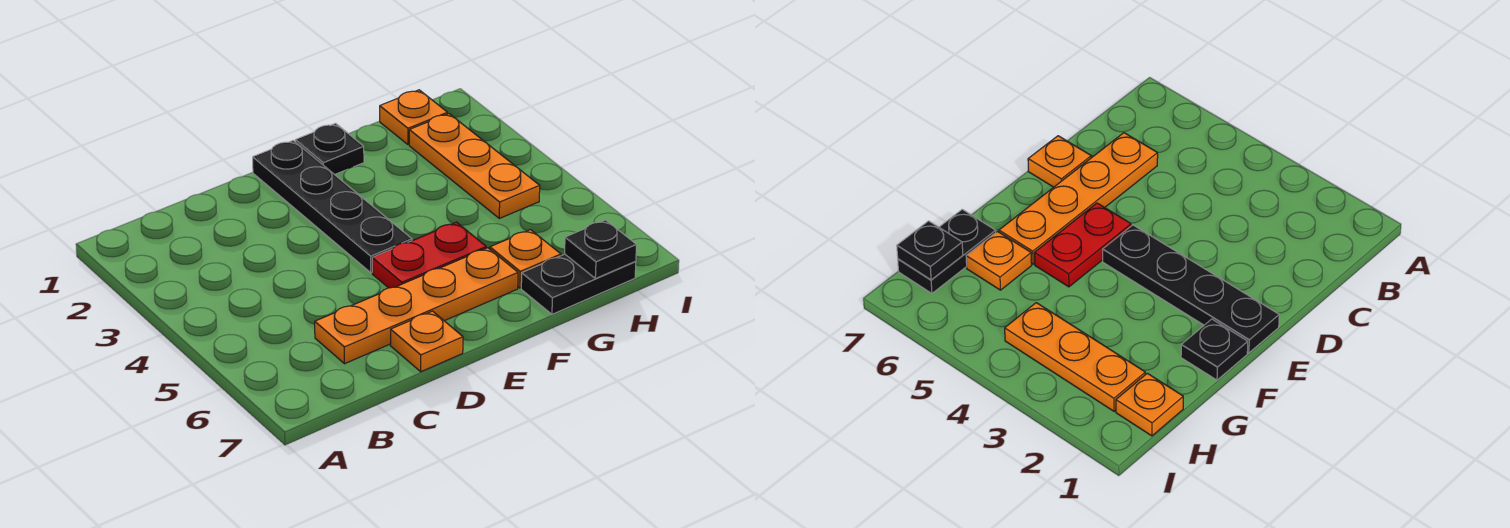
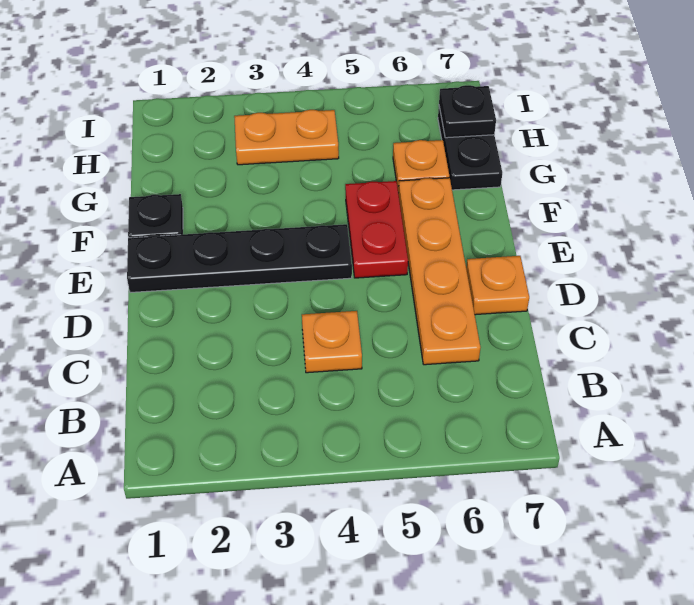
orange plate H1 level 1 -> orange plate C4 level 1
orange plate H2:H4 level 1 -> orange plate H3:H4 level 1

